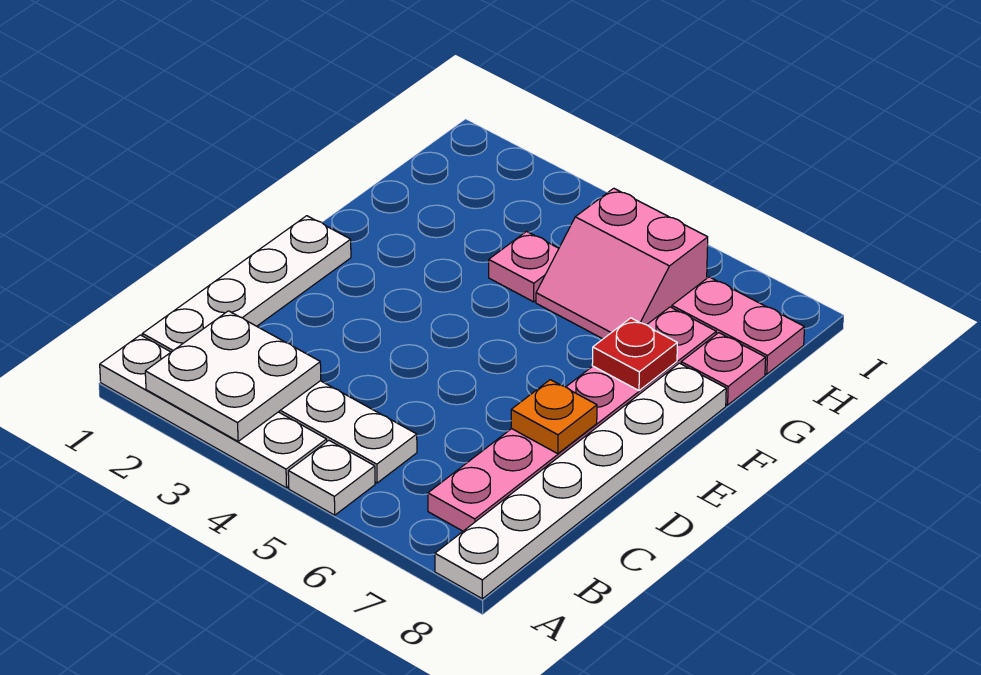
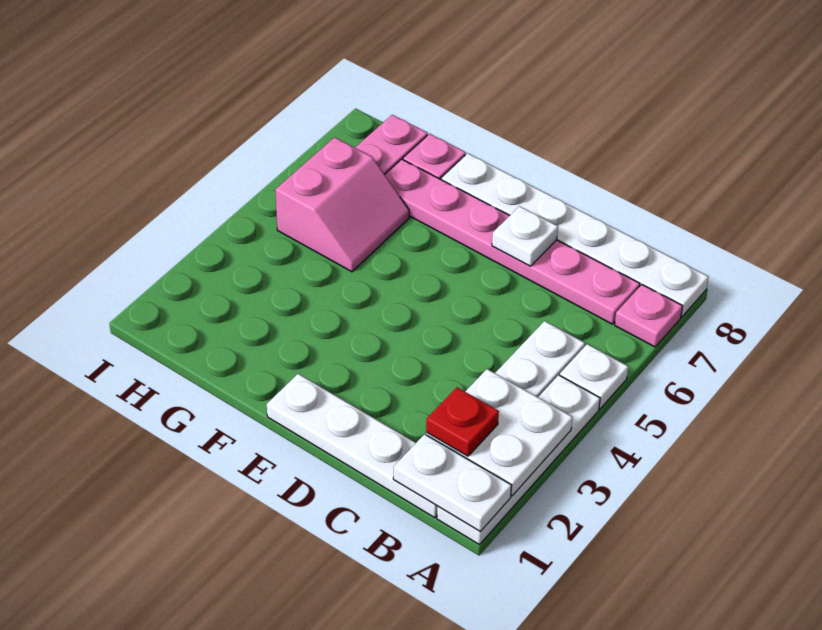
none -> white plate A1:B1 level 2
orange plate D7 level 2 -> white plate D7 level 2
red plate F7 level 2 -> red plate B2 level 3
pink plate G4 level 1 -> pink plate A7 level 1

